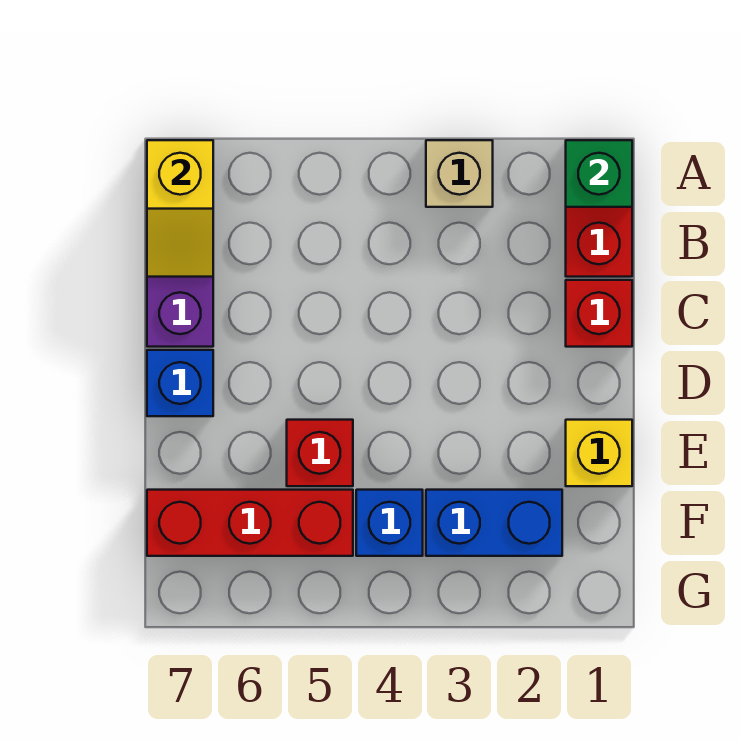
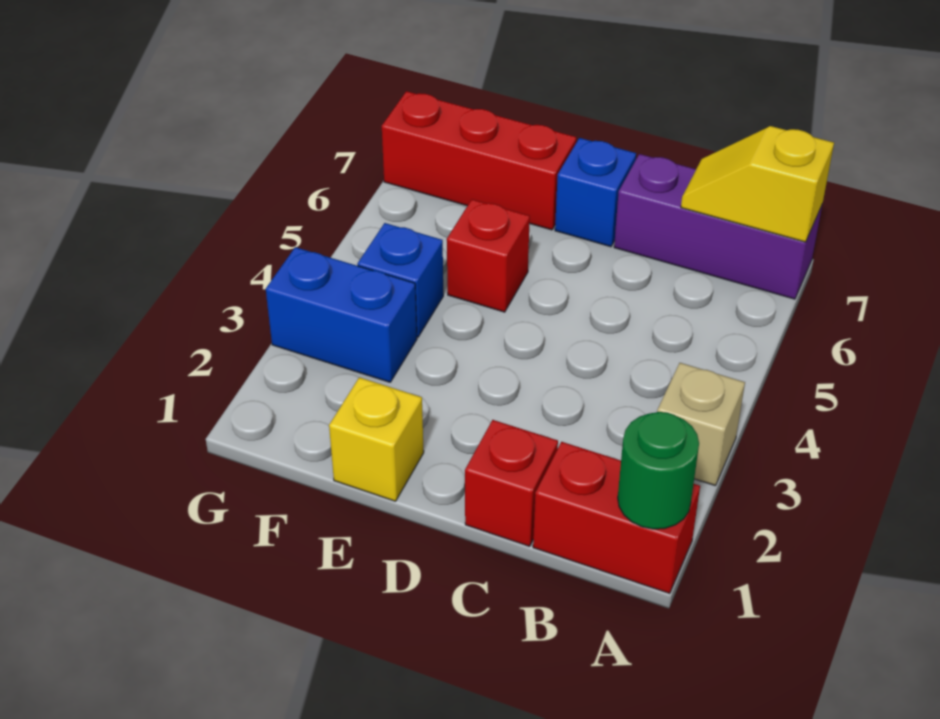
green brick A1 level 2 -> green round brick A1 level 2
blue brick F2:F3 level 1 -> blue brick F3:G3 level 1
red brick F5:F7 level 1 -> red brick E7:G7 level 1

